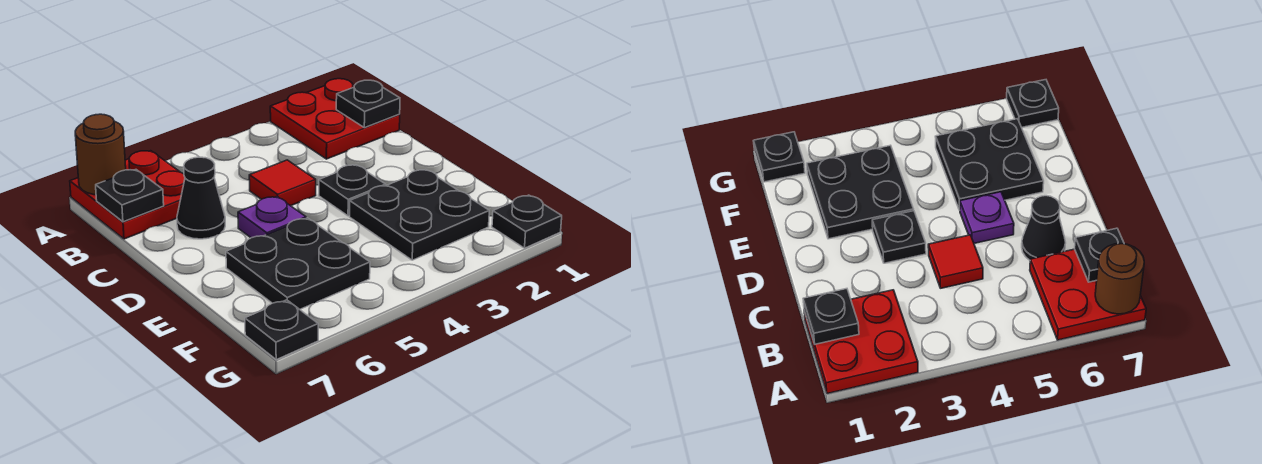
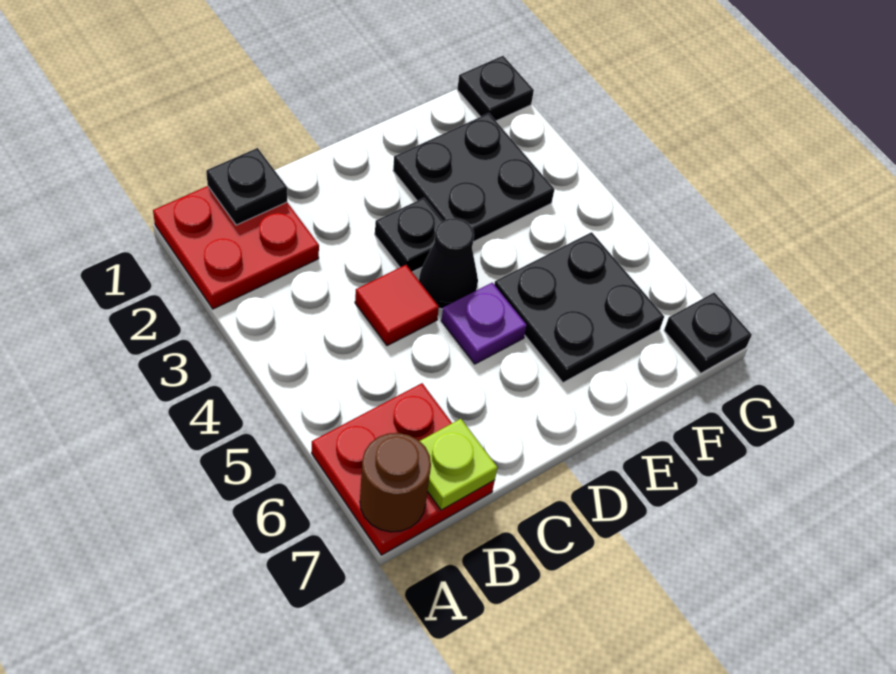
black plate B7 level 2 -> lime plate B7 level 2
black cone C6 level 1 -> black cone D4 level 1

